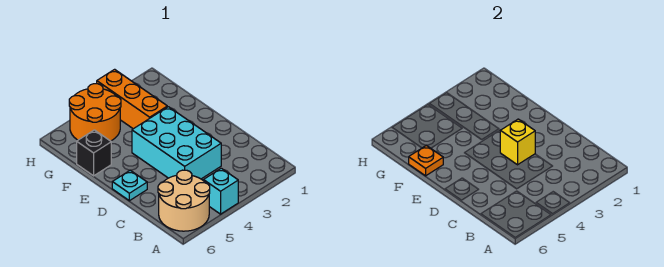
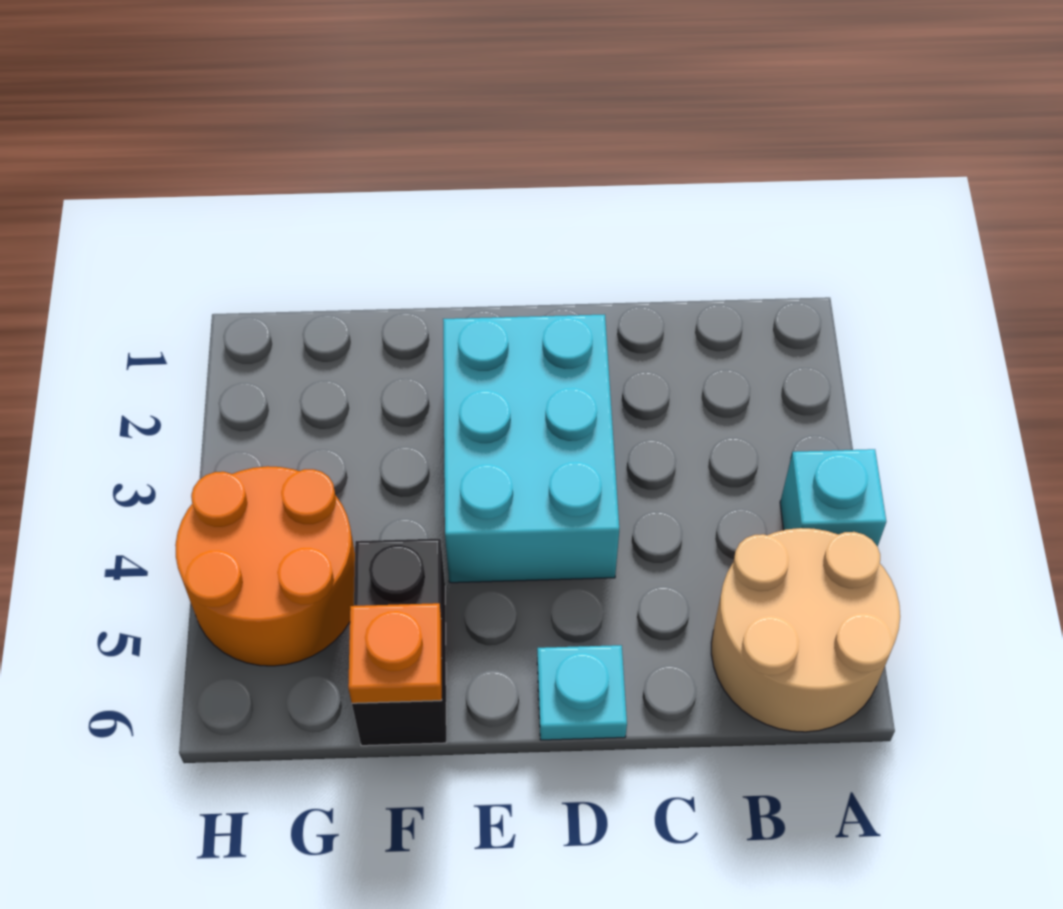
cyan brick C3:E4 level 1 -> cyan brick D2:E4 level 1
yellow brick D3 level 2 -> none
orange brick F3:H3 level 1 -> none
black brick F6 level 1 -> black brick F5:F6 level 1

